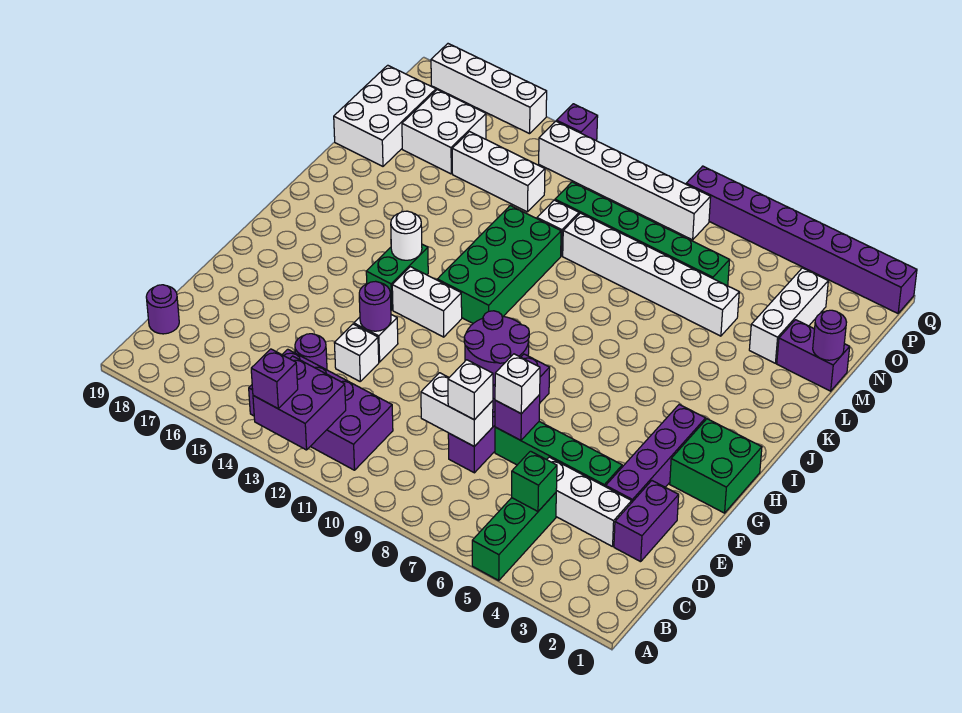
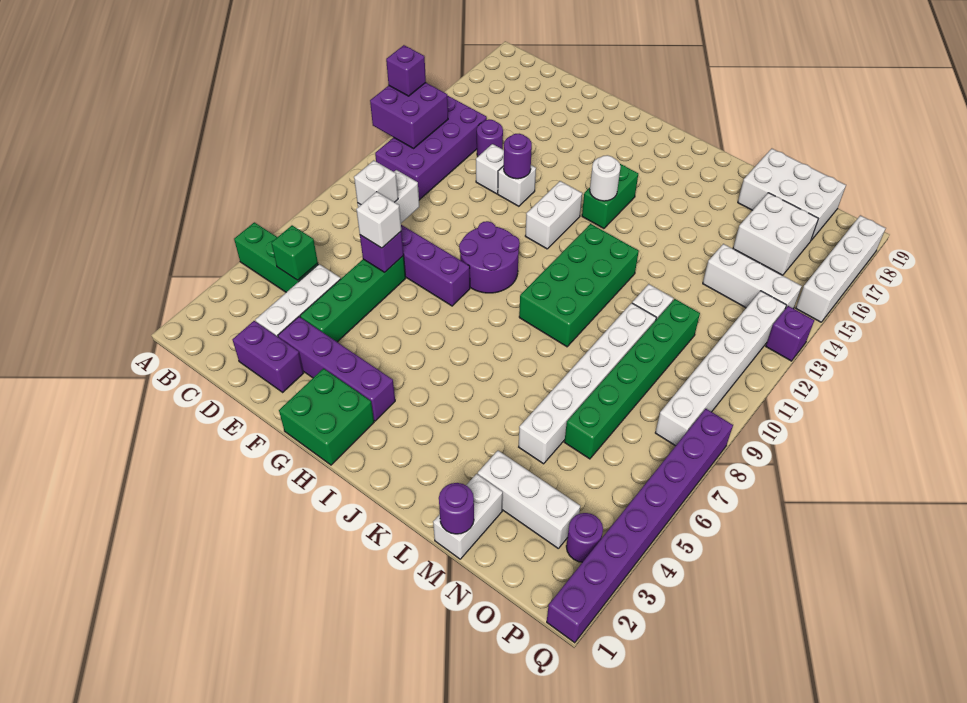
purple round brick C19 level 1 -> purple round brick P3 level 1
green brick H14:I14 level 1 -> green brick I14:I15 level 1
green brick I11:L12 level 1 -> green brick J9:K12 level 1
purple brick M1:M2 level 1 -> white brick M1:M2 level 1
white brick N13:N15 level 1 -> white brick N14:P14 level 1

